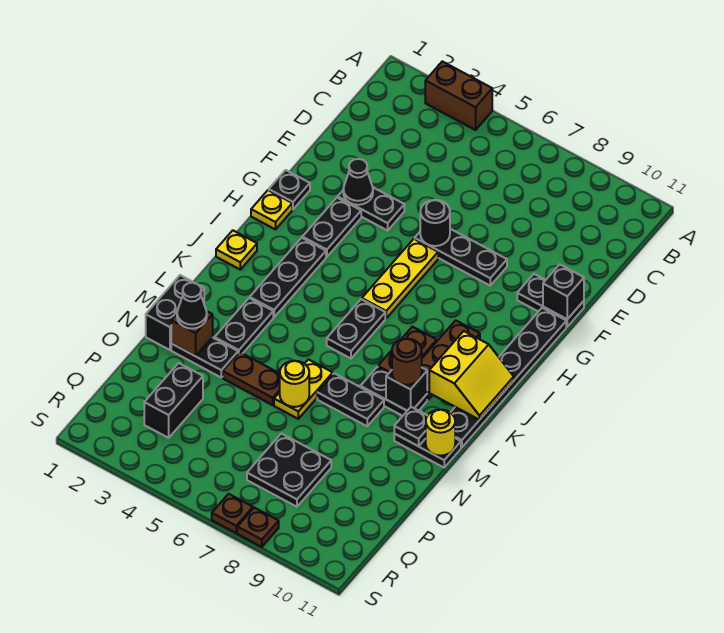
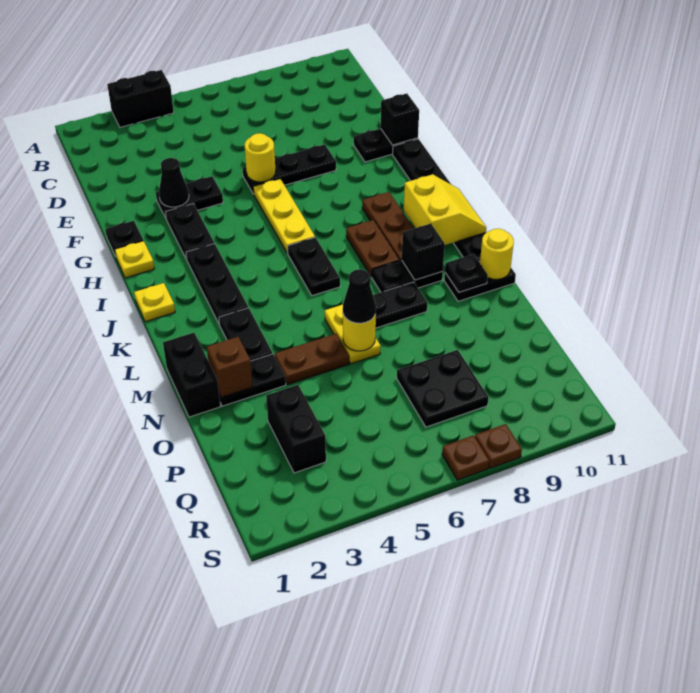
brown brick A3:A4 level 1 -> black brick A3:A4 level 1
black round brick F6 level 2 -> yellow round brick F6 level 2
brown round brick L9 level 3 -> none
black cone N2 level 3 -> black cone N6 level 3

